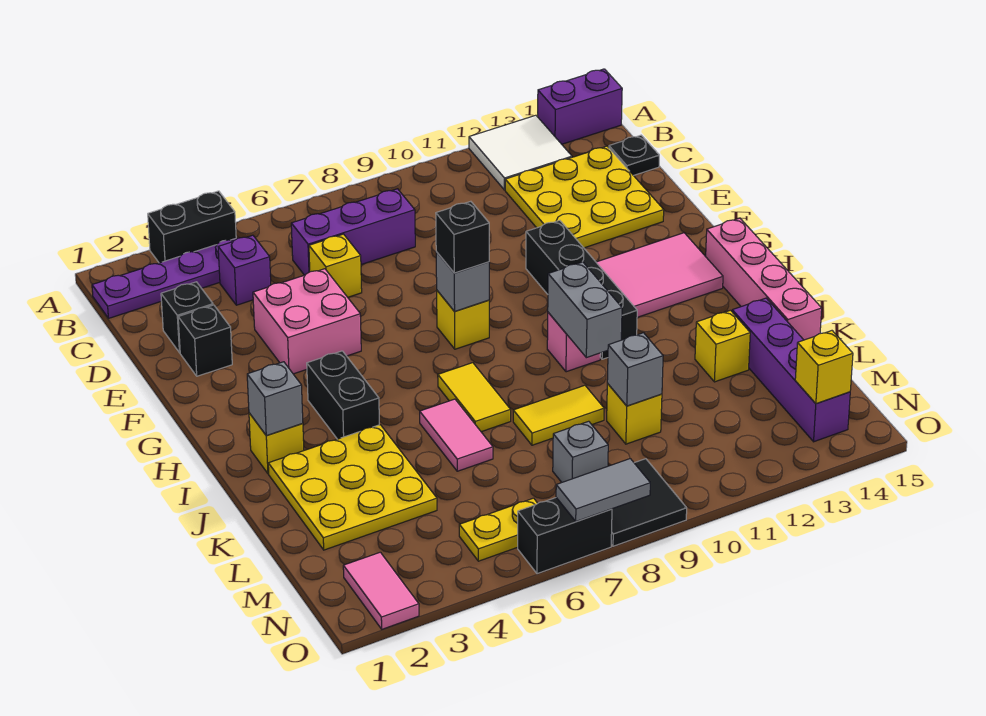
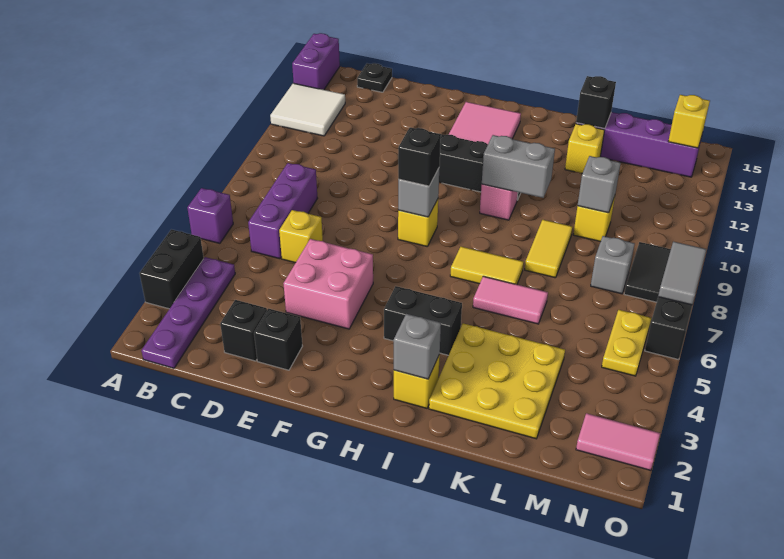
purple brick C4 level 1 -> purple brick A6 level 1
yellow plate C12:E14 level 1 -> none
pink brick H15:K15 level 1 -> none
none -> black brick K14 level 2

